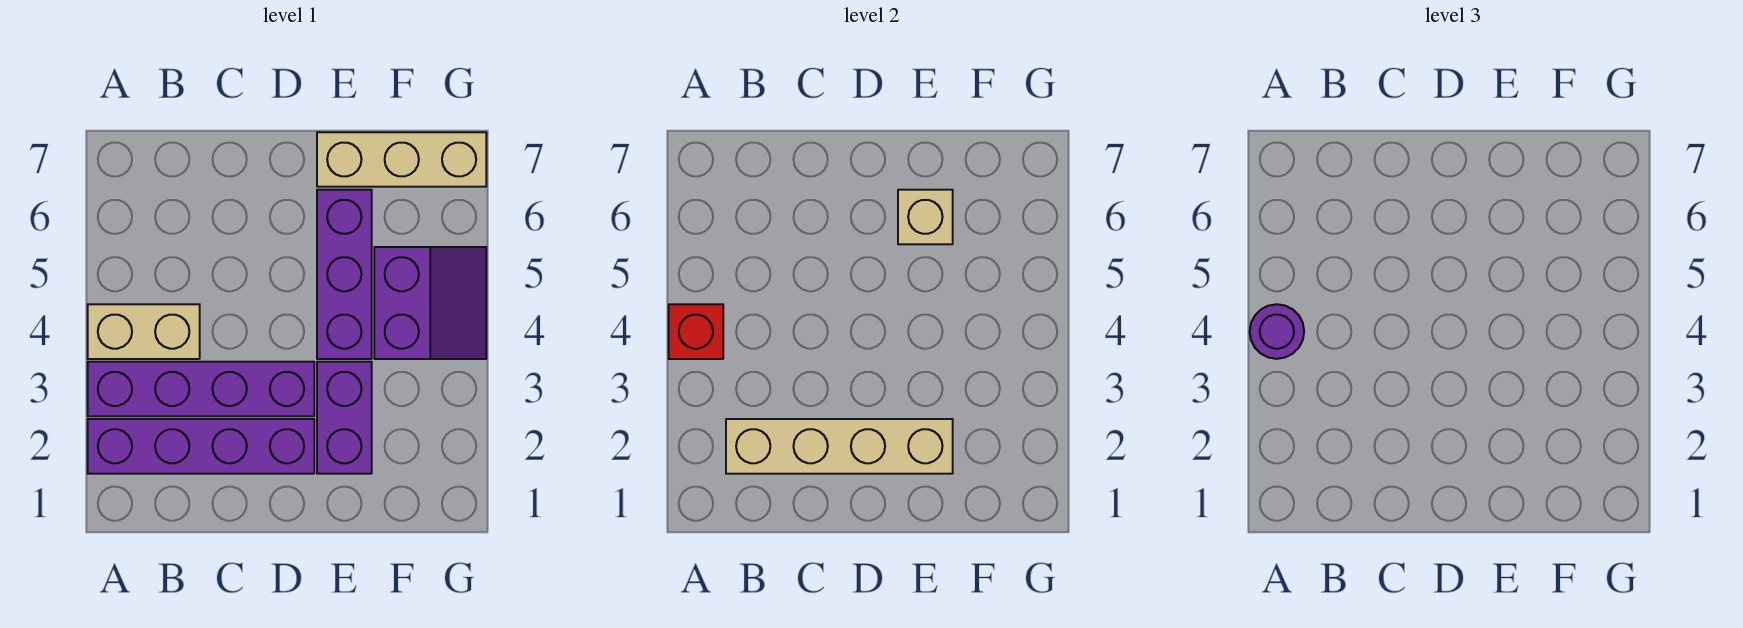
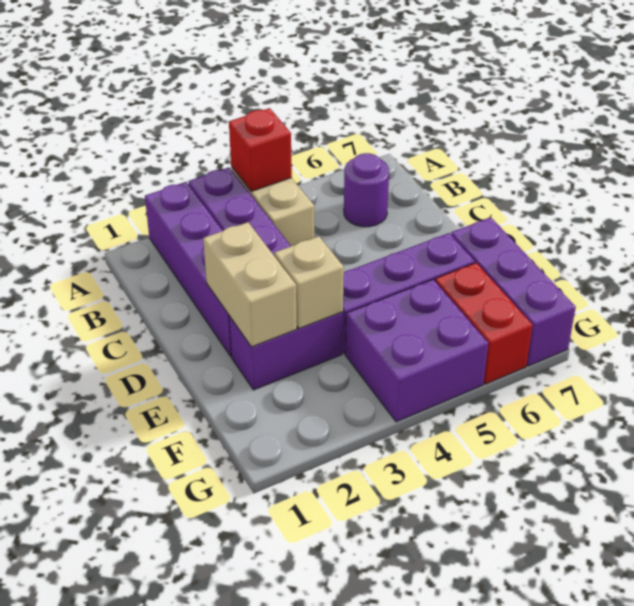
purple round brick A4 level 3 -> purple round brick B6 level 1
tan brick B2:E2 level 2 -> tan brick D2:E2 level 2
tan brick E6 level 2 -> tan brick E3 level 2
tan brick E7:G7 level 1 -> purple brick E7:G7 level 1
purple slope F4:G5 level 1 top F -> purple brick F4:G5 level 1
none -> red brick F6:G6 level 1

